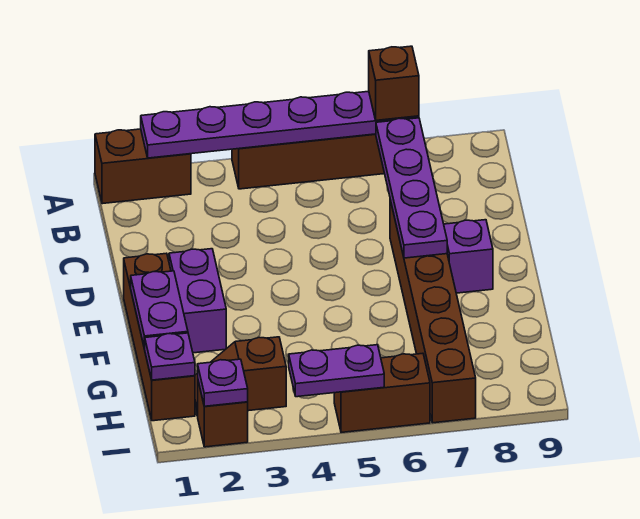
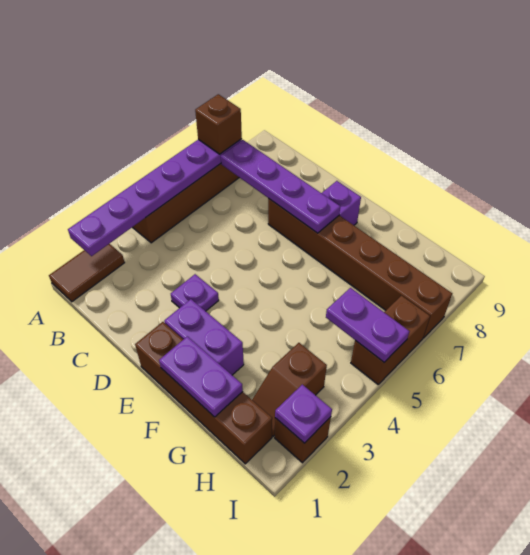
brown brick A1:A2 level 1 -> brown tile A1:A2 level 1
purple plate H1 level 2 -> purple plate D3 level 1
purple plate I4:I5 level 2 -> purple plate H5:I5 level 2

